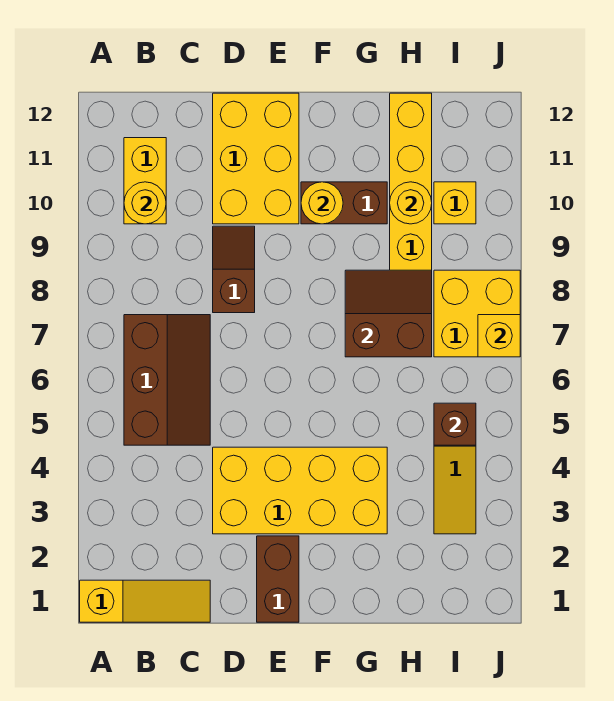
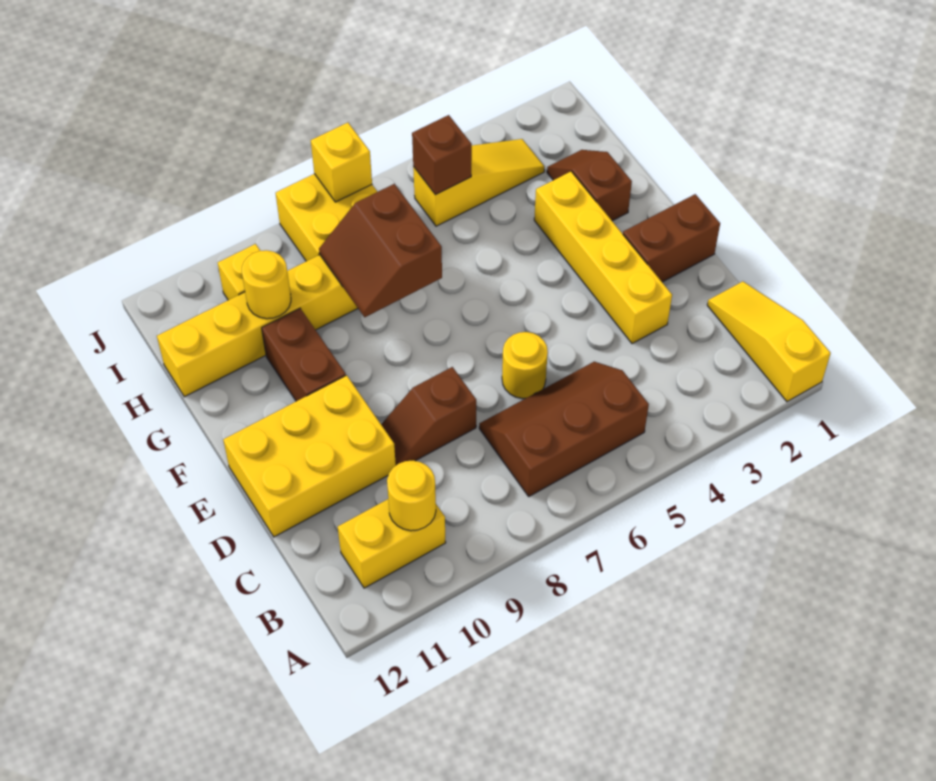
yellow brick D3:G4 level 1 -> yellow brick D3:G3 level 1
yellow round brick F10 level 2 -> yellow round brick D6 level 1
none -> brown slope G2:H2 level 1 top G

